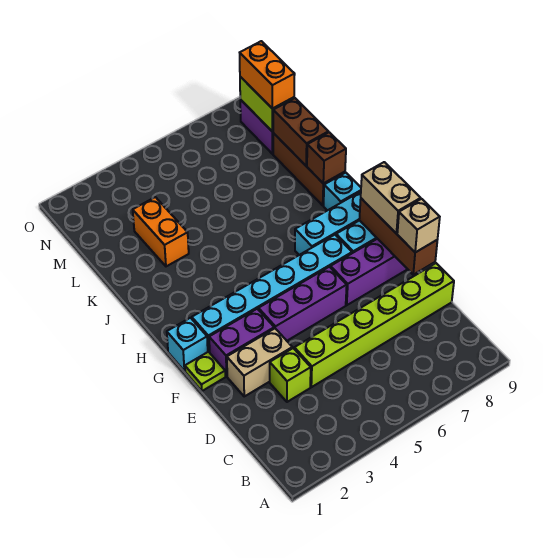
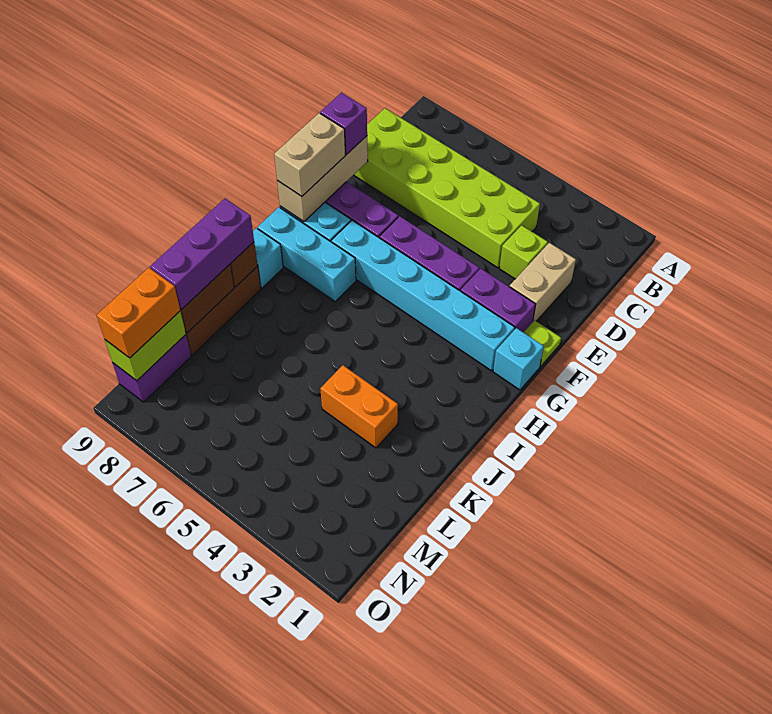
lime brick D4:D9 level 1 -> lime brick C4:D9 level 1
tan brick E2:E3 level 1 -> tan brick D2:E2 level 1
brown brick E9:G9 level 2 -> tan brick E9:G9 level 2
tan brick E9 level 3 -> purple brick E9 level 3
none -> purple brick J9:L9 level 3
orange brick K3:L3 level 1 -> orange brick K3:K4 level 1

